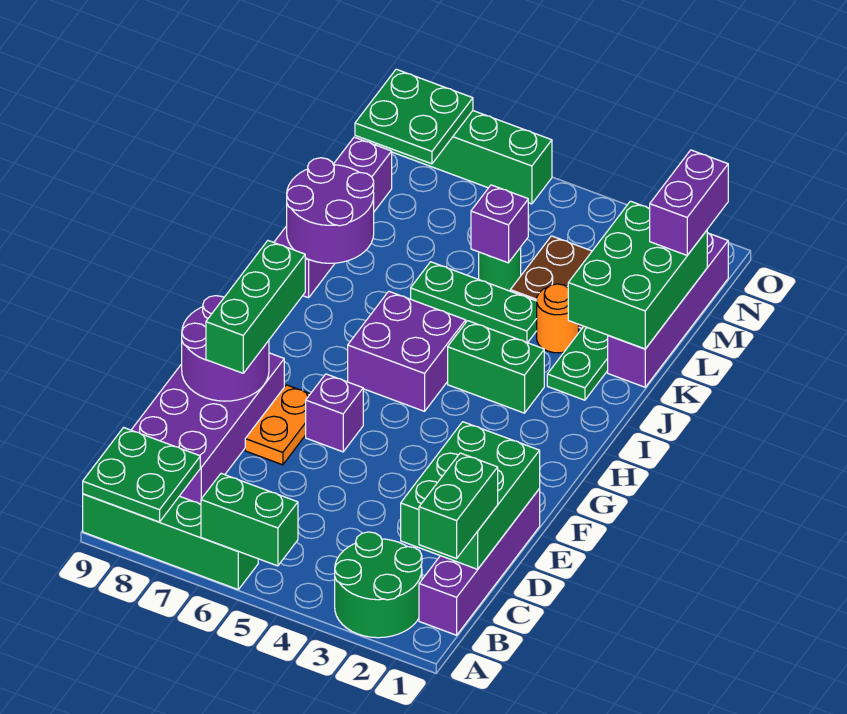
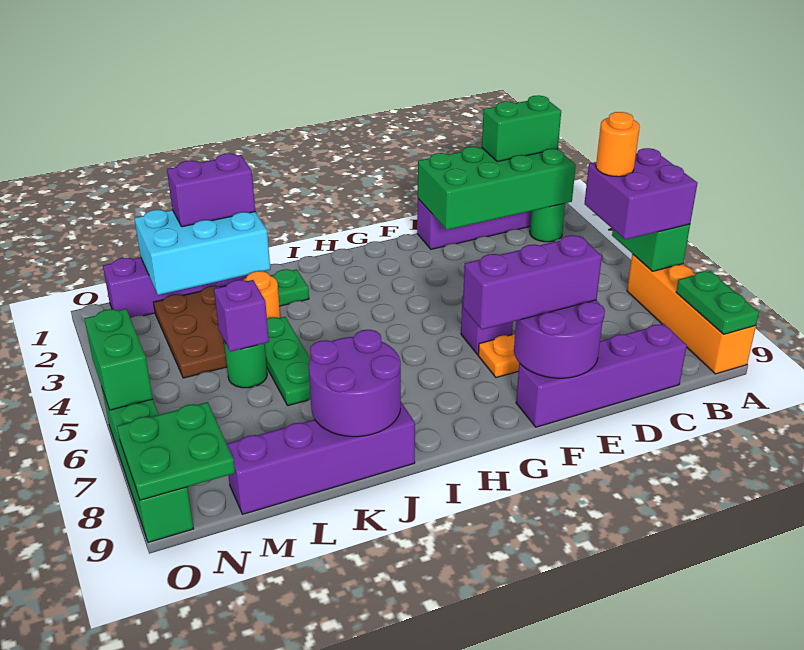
green round brick A2:B3 level 1 -> green round brick B2 level 1
green brick A6:A9 level 1 -> orange brick A6:A9 level 1
green plate A8:B9 level 2 -> green plate A8:A9 level 2
none -> orange round brick B5 level 4
green brick C1:E2 level 2 -> green brick B1:E2 level 2
purple brick C8:F9 level 1 -> purple brick C9:F9 level 1
green brick E8:G8 level 3 -> purple brick E8:G8 level 3
purple brick H5:I6 level 1 -> purple brick A5:B6 level 3
green brick I3:I4 level 1 -> green brick O5:O6 level 2
green brick K1:M2 level 2 -> cyan brick K1:M2 level 2
purple brick M1:N1 level 3 -> purple brick K1:L1 level 3

